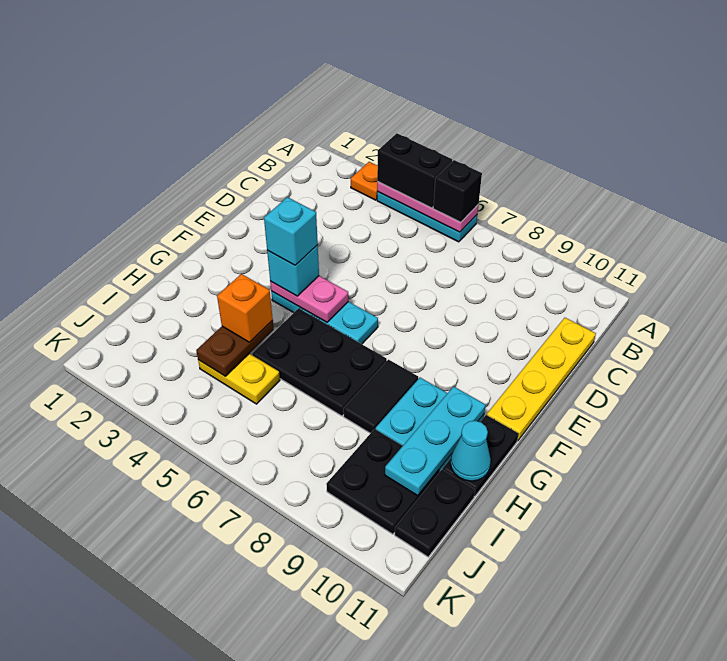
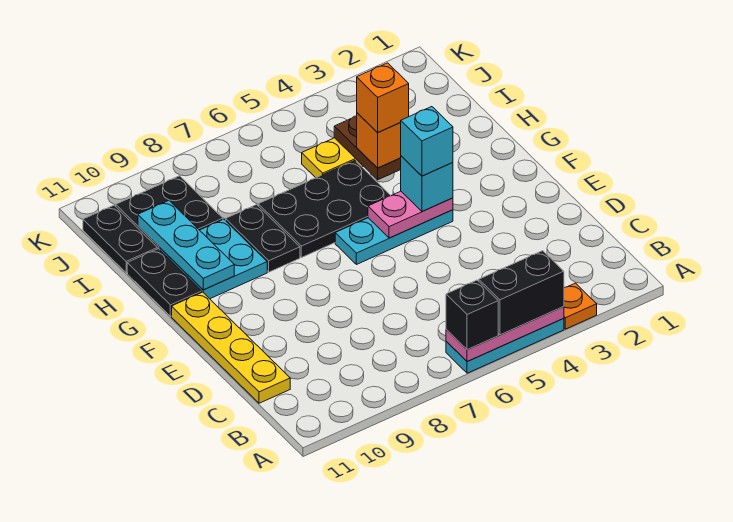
black tile G8:H8 level 1 -> black plate G8:H8 level 1
none -> orange brick H4 level 4
cyan cone H11 level 2 -> none

